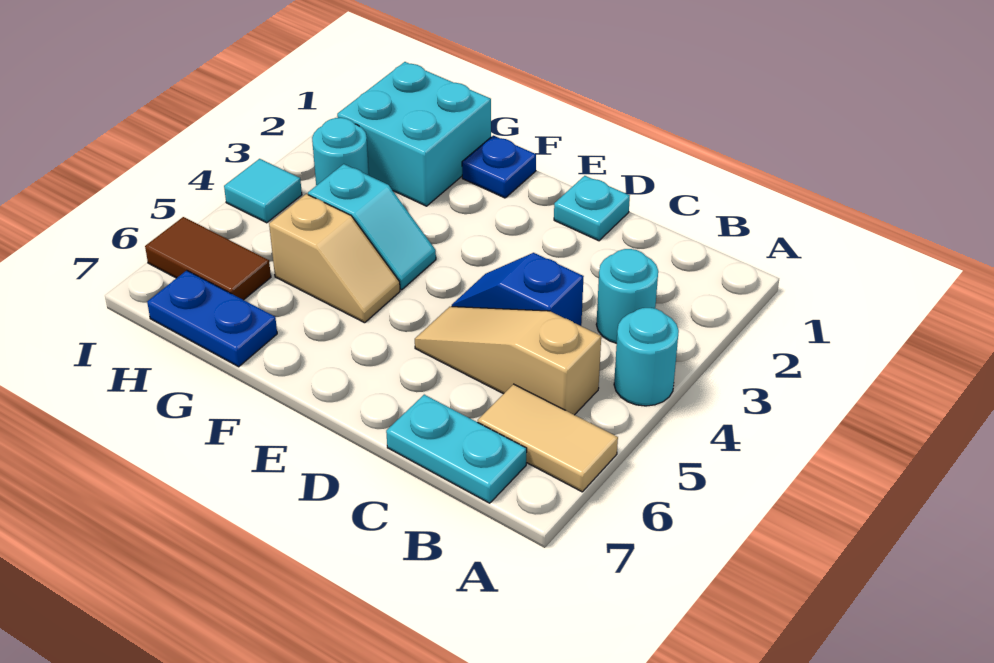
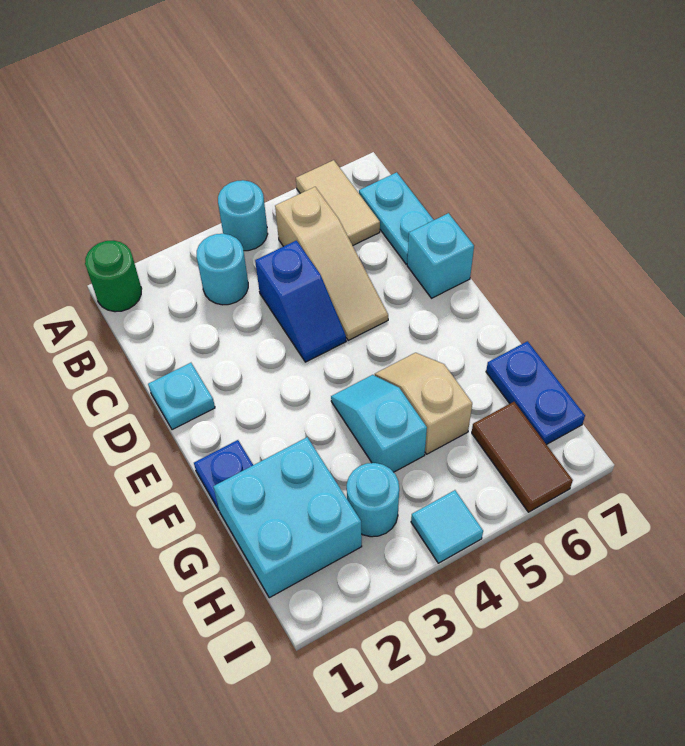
none -> green round brick A1 level 1
none -> cyan brick D7 level 1

